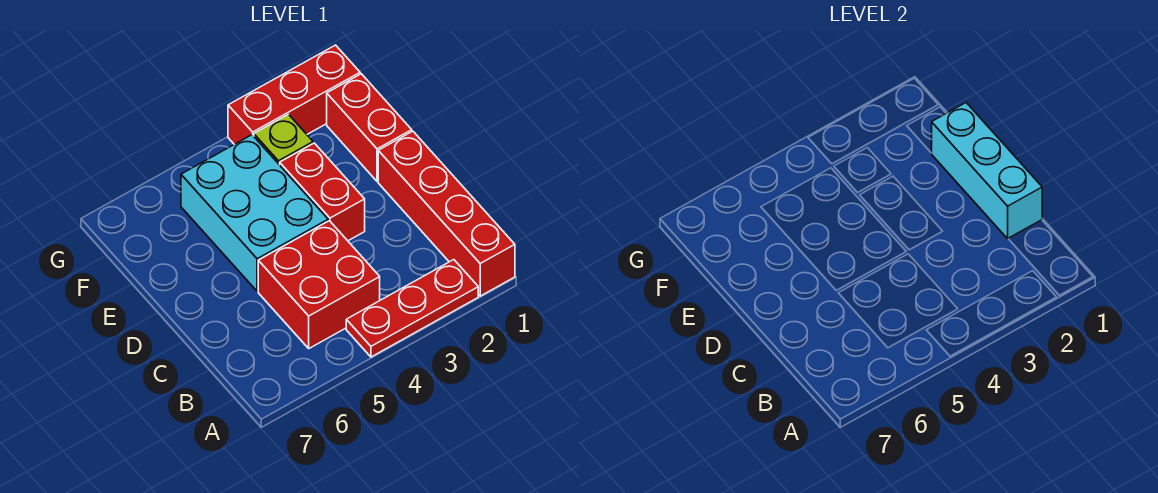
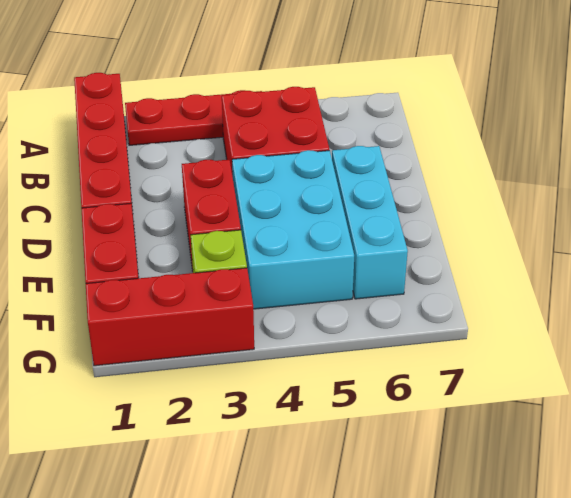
cyan brick C1:E1 level 2 -> cyan brick D6:F6 level 1

